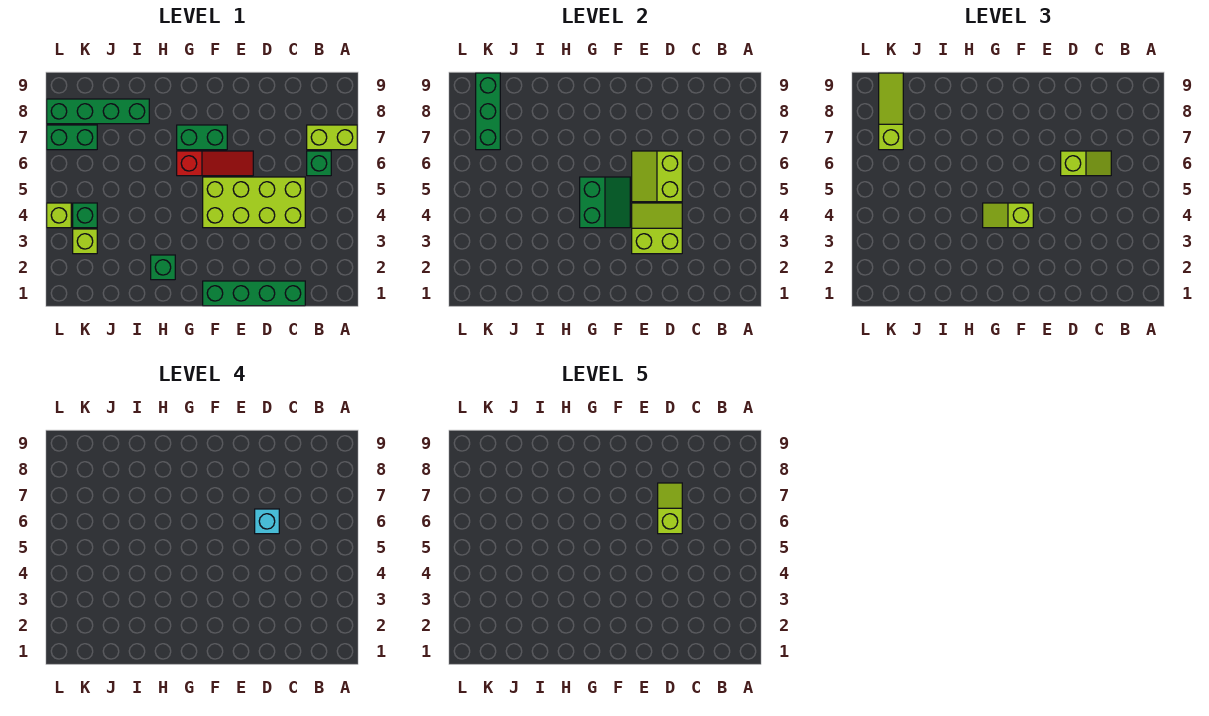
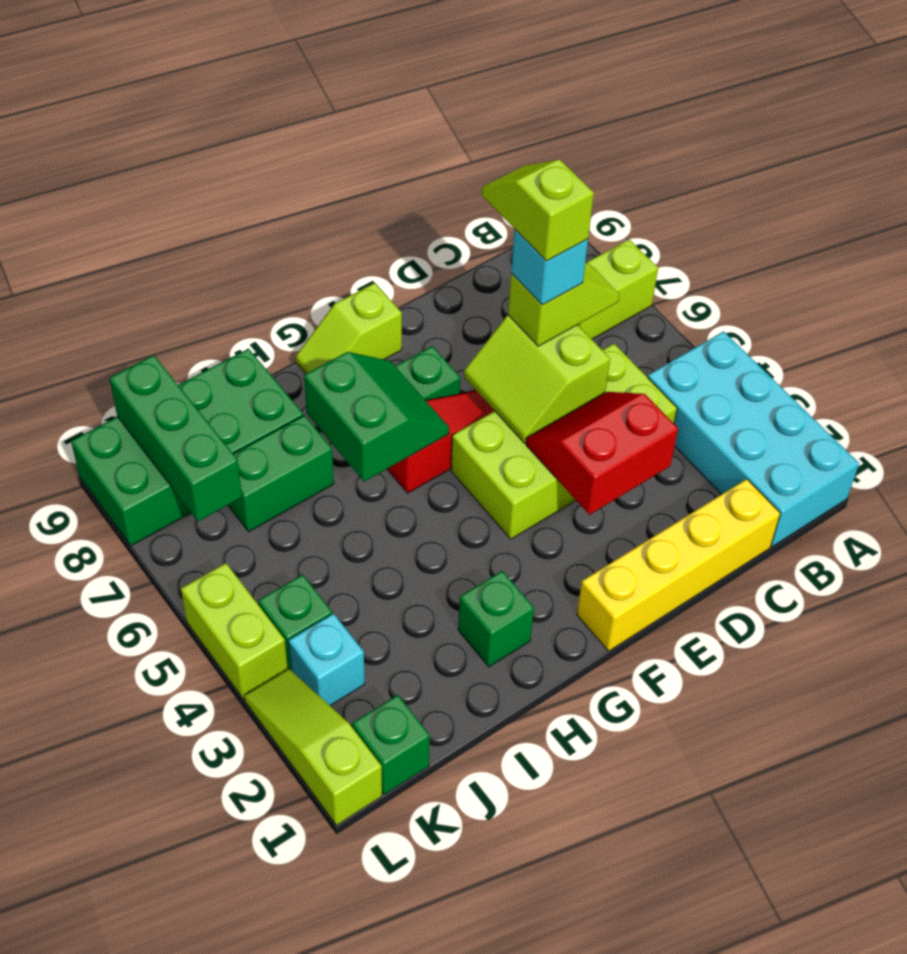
none -> cyan brick A1:B4 level 1
green brick B6 level 1 -> green brick K1 level 1
green brick C1:F1 level 1 -> yellow brick C1:F1 level 1
lime slope D3:E4 level 2 top 3 -> red slope D3:E4 level 2 top 3
green slope F4:G5 level 2 top G -> green slope G6:H7 level 2 top H
lime slope F4:G4 level 3 top F -> lime slope F9:G9 level 1 top F
green brick I8:L8 level 1 -> green brick I8:L9 level 1
lime brick K3 level 1 -> cyan brick K3 level 1
green brick K7:L7 level 1 -> green brick I7:J7 level 1
lime slope K7:K9 level 3 top 7 -> lime slope L1:L3 level 1 top 1
lime brick L4 level 1 -> lime brick L4:L5 level 1

